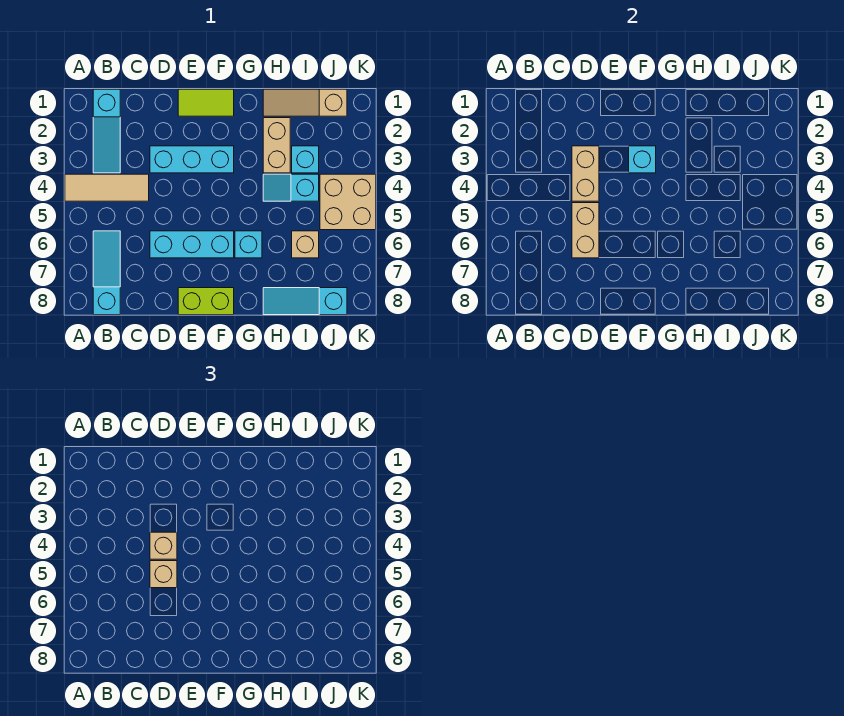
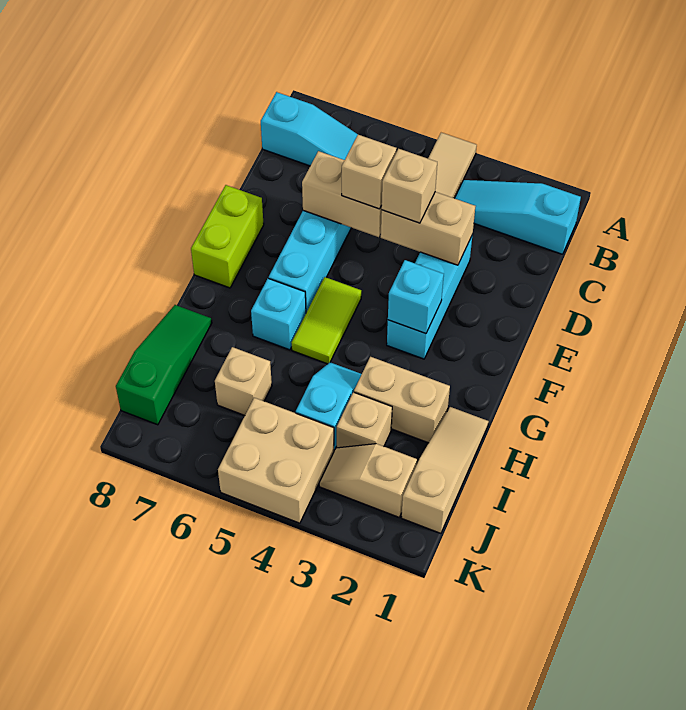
lime tile E1:F1 level 1 -> lime tile F5:G5 level 1
cyan slope H8:J8 level 1 top J -> green slope H8:J8 level 1 top J
cyan brick I3 level 1 -> tan brick I3 level 1
none -> tan slope J2:J3 level 1 top 2

